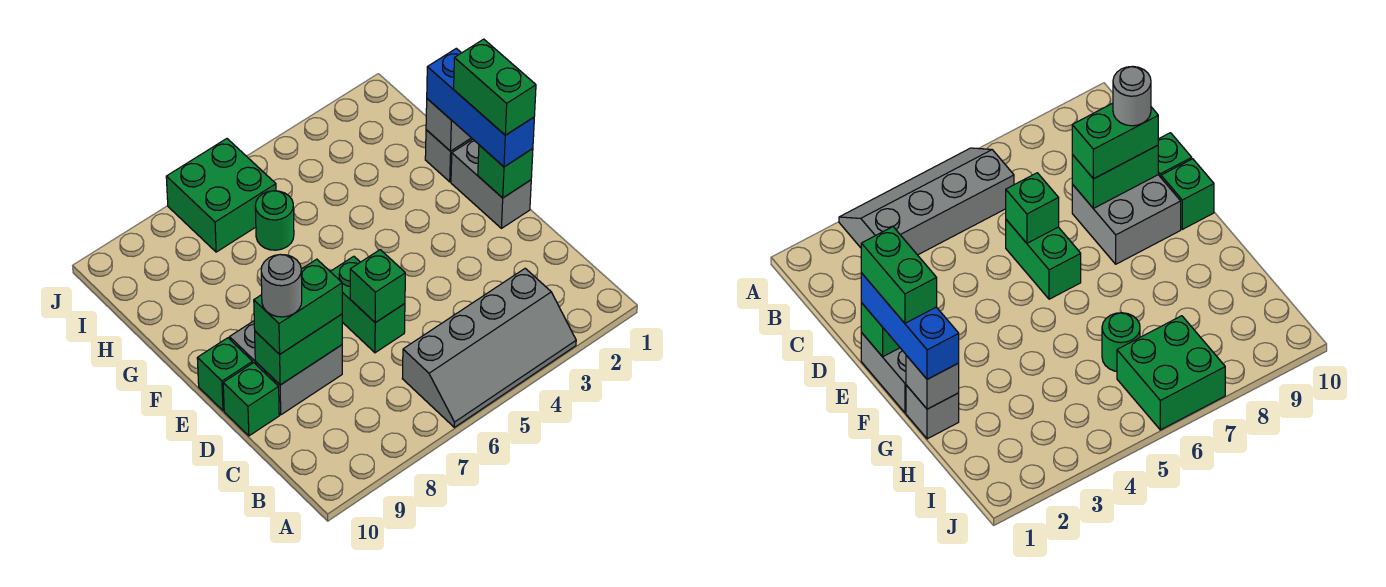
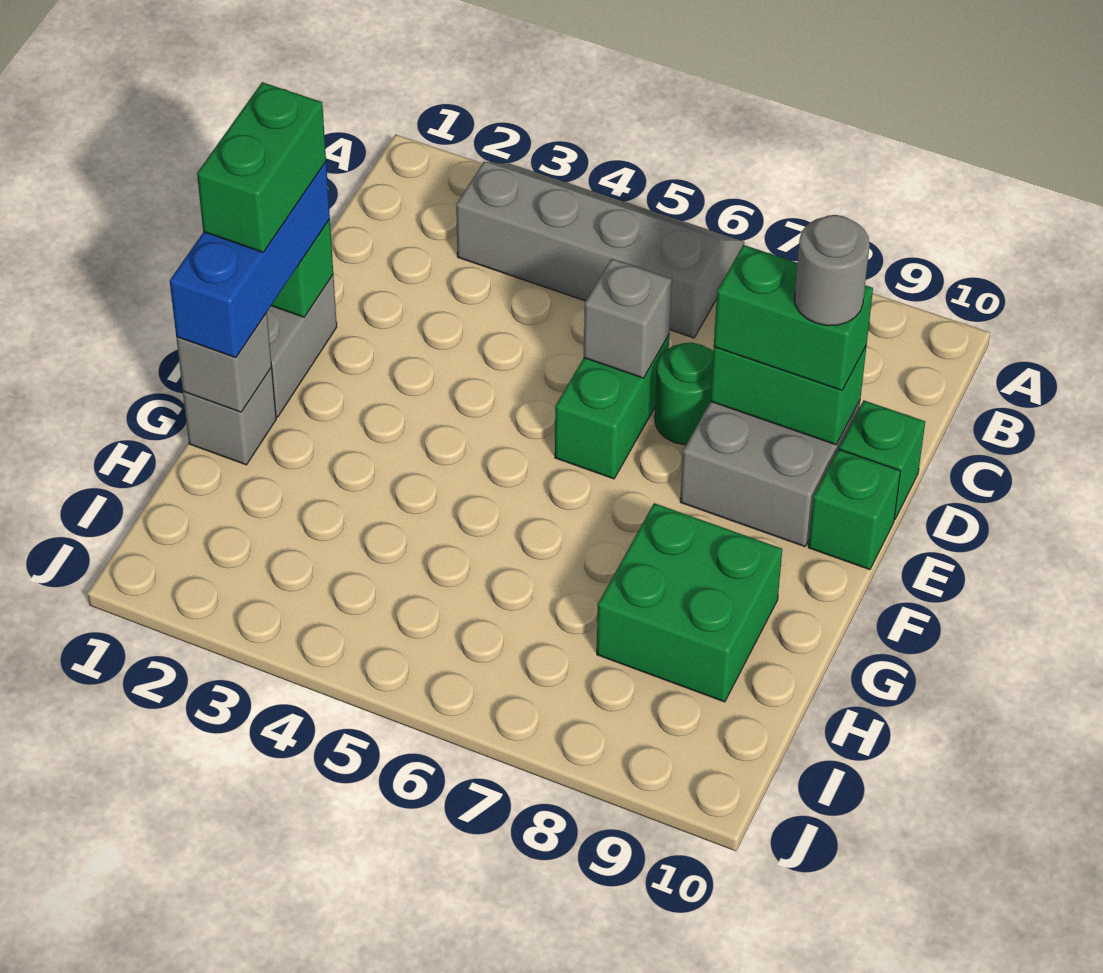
green brick D6 level 2 -> grey brick D6 level 2
green round brick H6 level 1 -> green round brick D7 level 1
green brick I6:J7 level 1 -> green brick G8:H9 level 1

